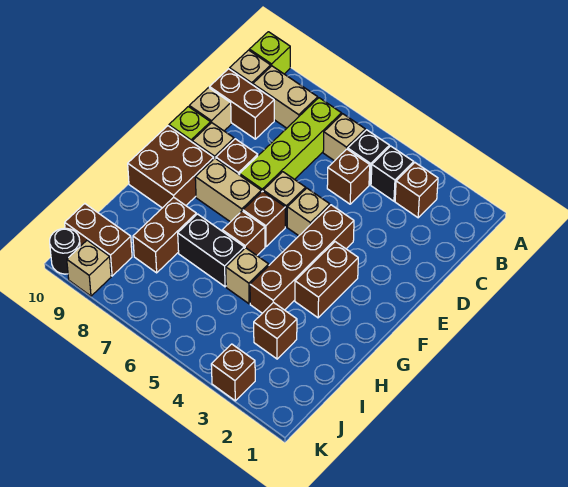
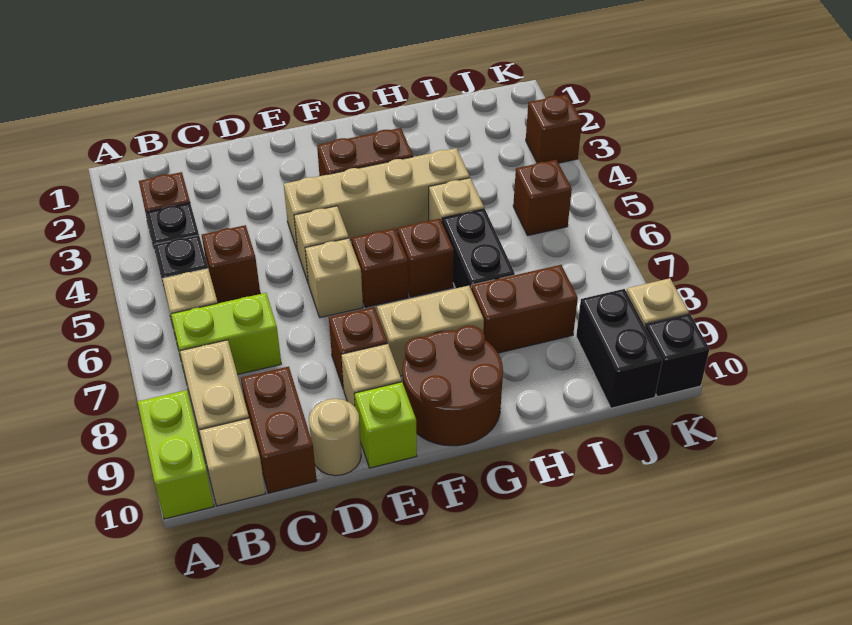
lime brick A10 level 1 -> lime brick A9:A10 level 1
lime brick B7:E7 level 1 -> lime brick B7:C7 level 1
tan brick D10 level 1 -> tan round brick D10 level 1
brown brick E4:H4 level 1 -> tan brick E4:H4 level 1
tan brick F7:F8 level 1 -> tan brick F8:G8 level 1
brown brick F9:G10 level 1 -> brown round brick F9:G10 level 1
brown brick I3 level 1 -> brown brick J5 level 1
brown brick J9:J10 level 1 -> black brick J9:J10 level 1
black round brick K10 level 1 -> black brick K10 level 1

